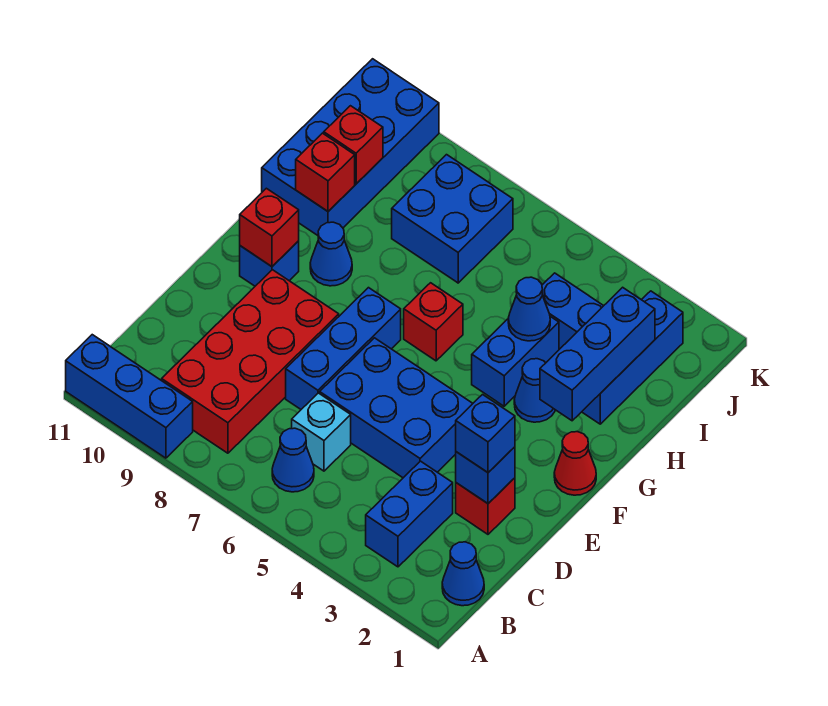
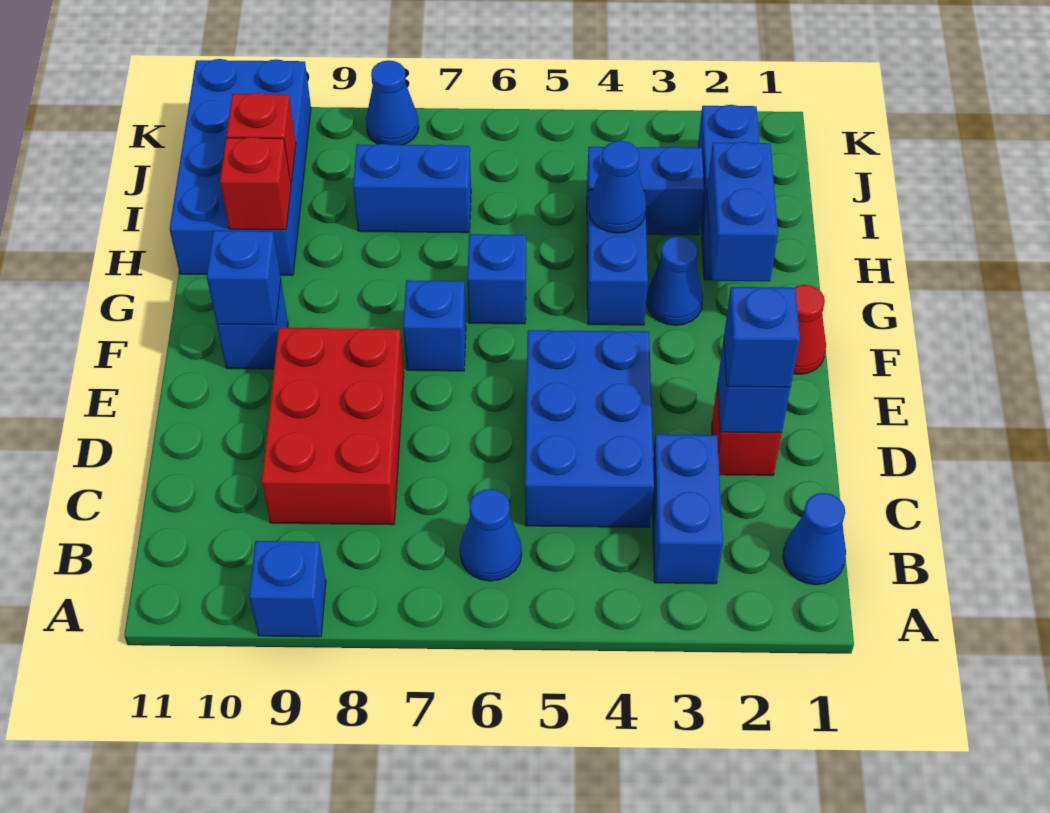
blue brick A9:A11 level 1 -> blue brick A9 level 1
red brick B8:E9 level 1 -> red brick C8:E9 level 1
cyan brick C6 level 1 -> none
blue brick D4:E6 level 1 -> blue brick C4:E5 level 1
blue brick D7:F7 level 1 -> blue brick F7 level 1
red brick F10 level 2 -> blue brick F10 level 2
blue brick G2:I2 level 2 -> blue brick G2:H2 level 2
red brick G6 level 1 -> blue brick G6 level 1
blue cone G9 level 1 -> blue cone K8 level 1
blue brick I7:J8 level 1 -> blue brick I7:I8 level 1

